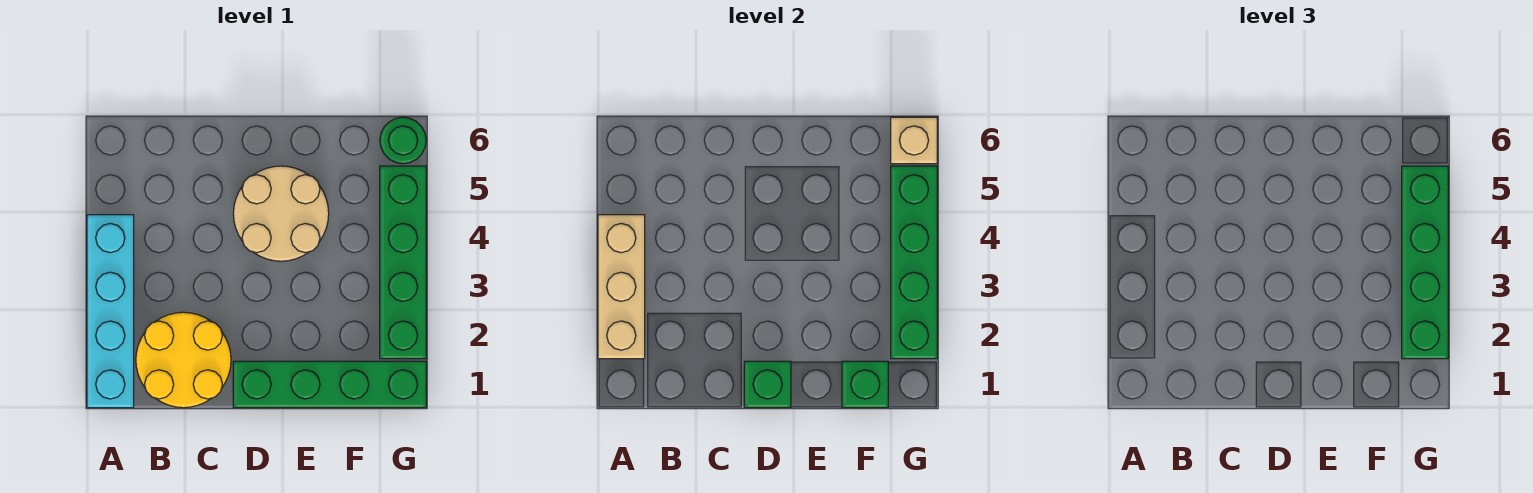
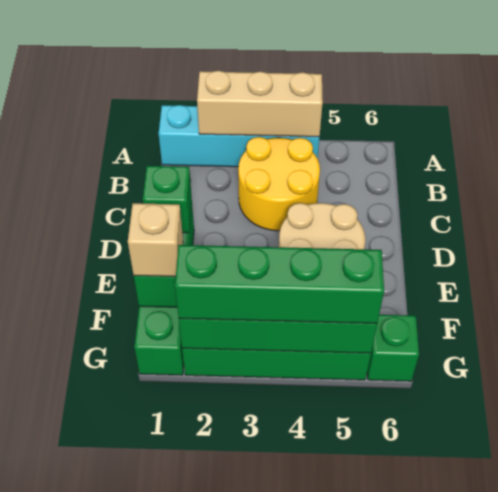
yellow round brick B1:C2 level 1 -> yellow round brick B3:C4 level 1
green round brick G6 level 1 -> green brick G6 level 1
tan brick G6 level 2 -> tan brick F1 level 3

